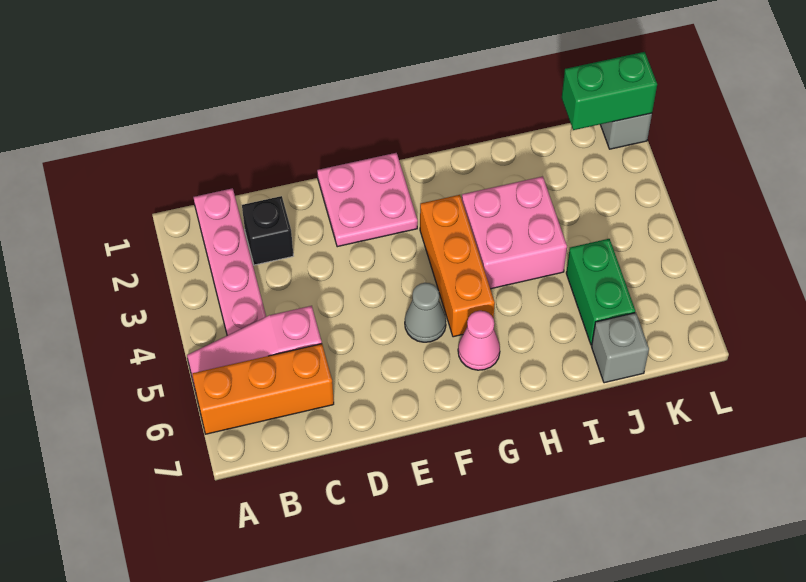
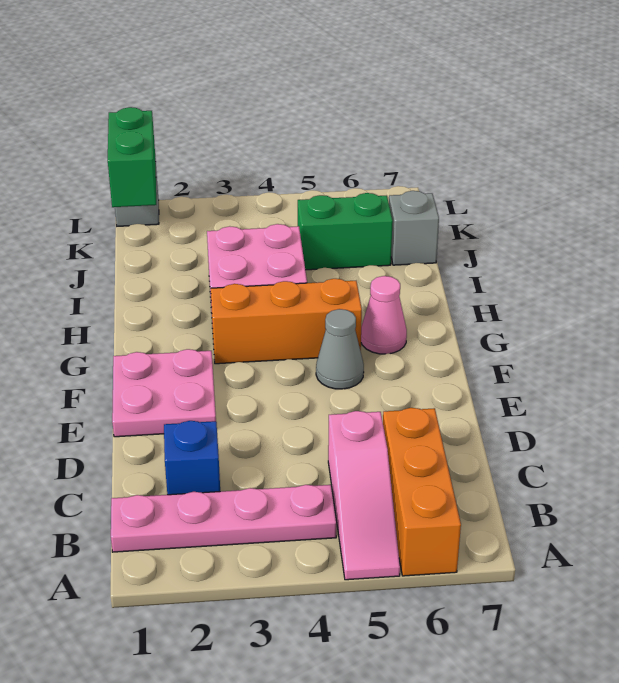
black brick C2 level 1 -> blue brick C2 level 1

